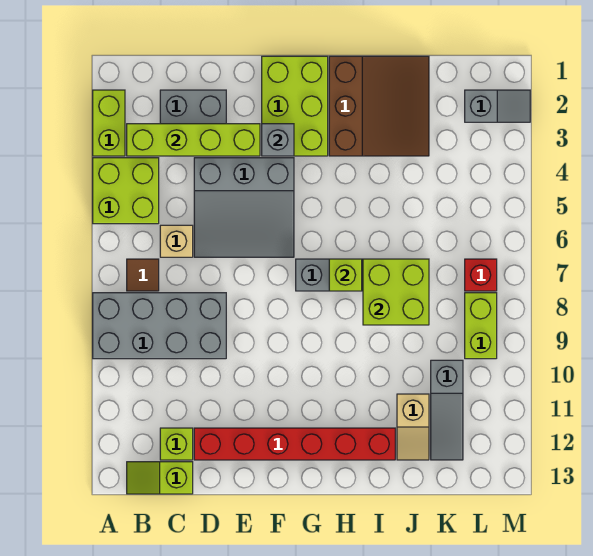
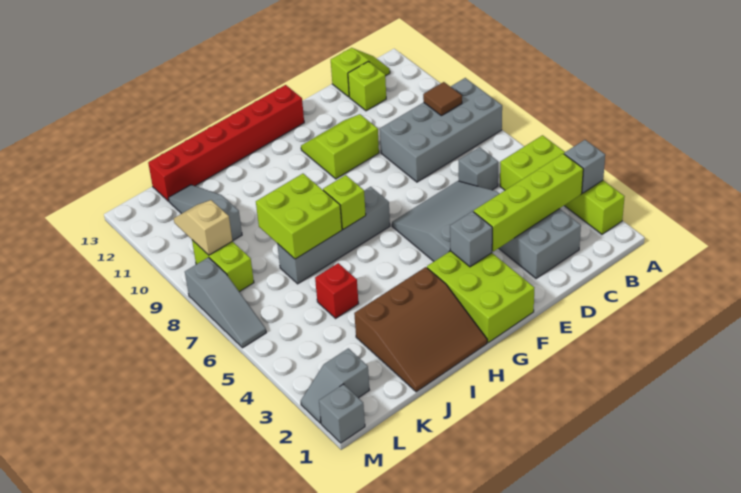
none -> grey brick A3 level 2
brown tile B7 level 1 -> brown tile B9 level 2
tan brick C6 level 1 -> grey brick C6 level 1
red brick D12:I12 level 1 -> red brick F13:K13 level 1
none -> lime slope E10:F11 level 1 top 10
brown slope H1:J3 level 1 top H -> brown slope H1:J3 level 1 top 3
tan slope J11:J12 level 1 top 11 -> tan slope L9:L10 level 2 top 9
red brick L7 level 1 -> red brick J5 level 1
none -> grey brick M1 level 1
none -> grey slope M6:M8 level 1 top 8

